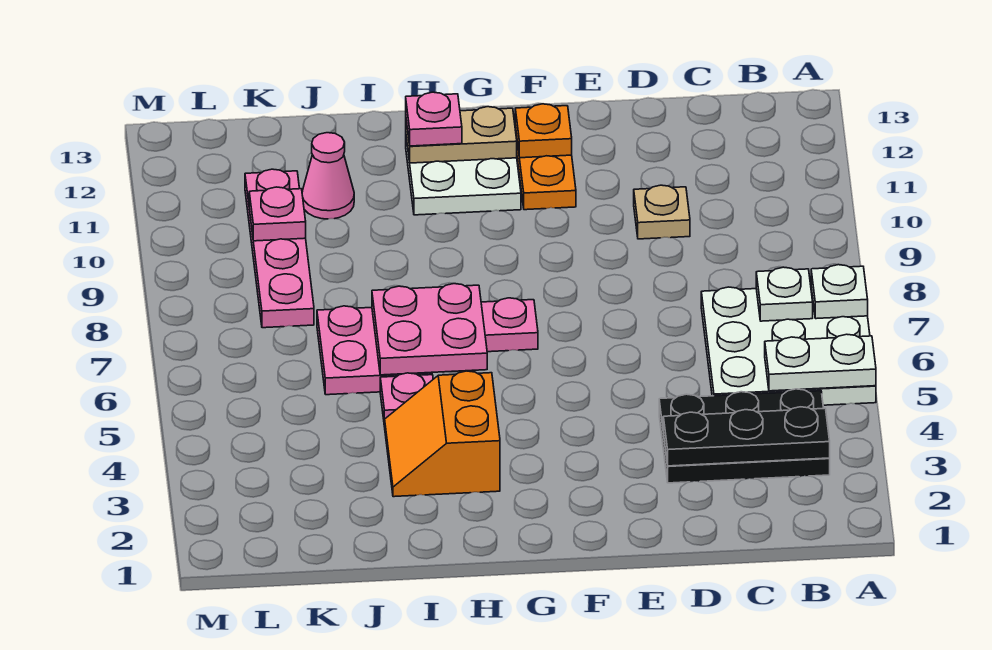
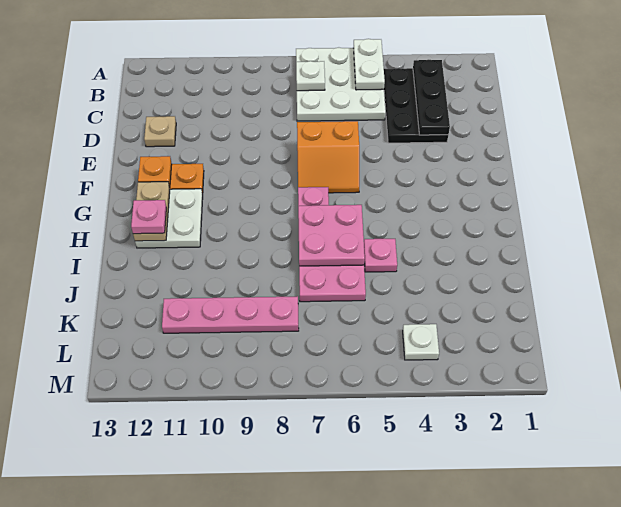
white plate A7 level 2 -> white plate L4 level 1
tan plate D10 level 1 -> tan plate D12 level 1
orange slope H3:I4 level 1 top H -> orange slope E6:F7 level 1 top E
pink cone J11 level 1 -> none
pink plate K10 level 2 -> none

